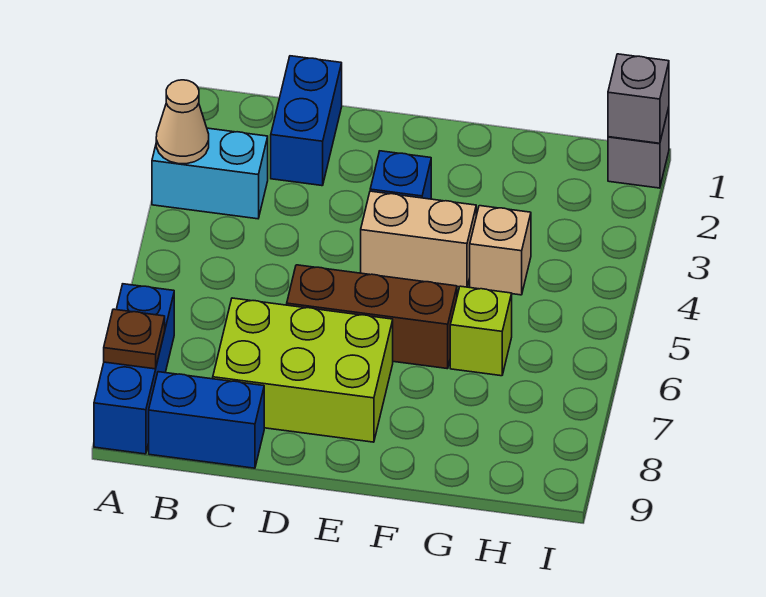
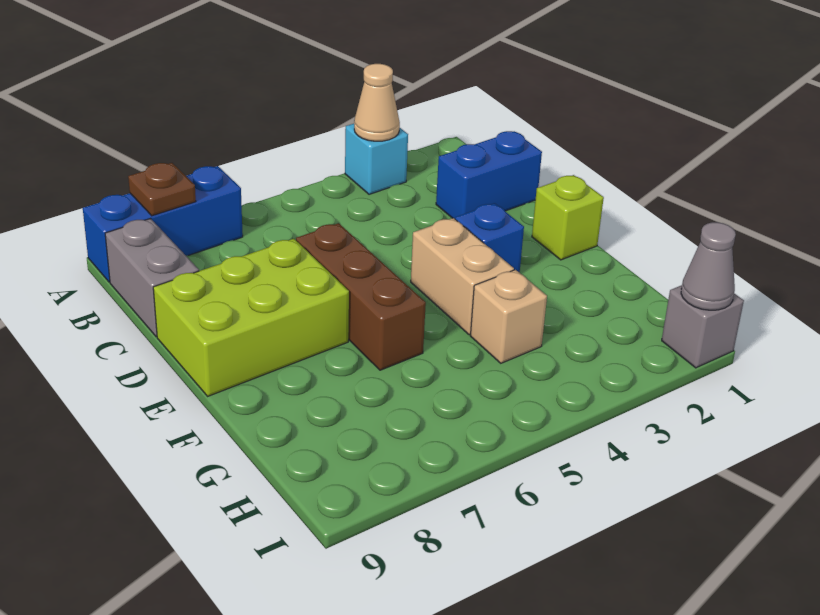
cyan brick A3:B3 level 1 -> cyan brick A3 level 1
blue brick B9:C9 level 1 -> grey brick B9:C9 level 1
lime brick C7:E8 level 1 -> lime brick D7:E9 level 1
lime brick G6 level 1 -> lime brick E1 level 1
grey brick I1 level 2 -> grey cone I1 level 2

